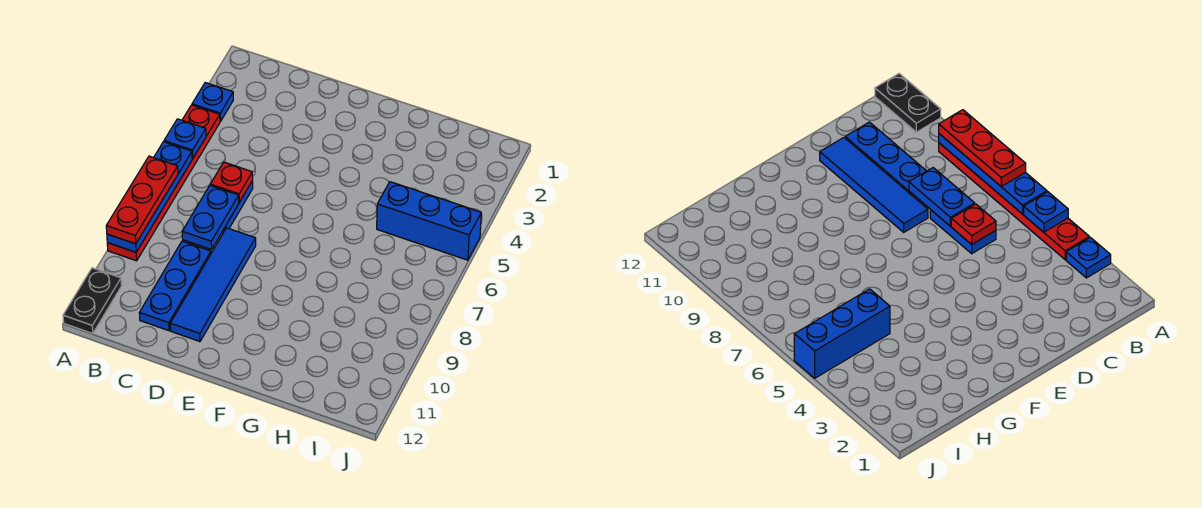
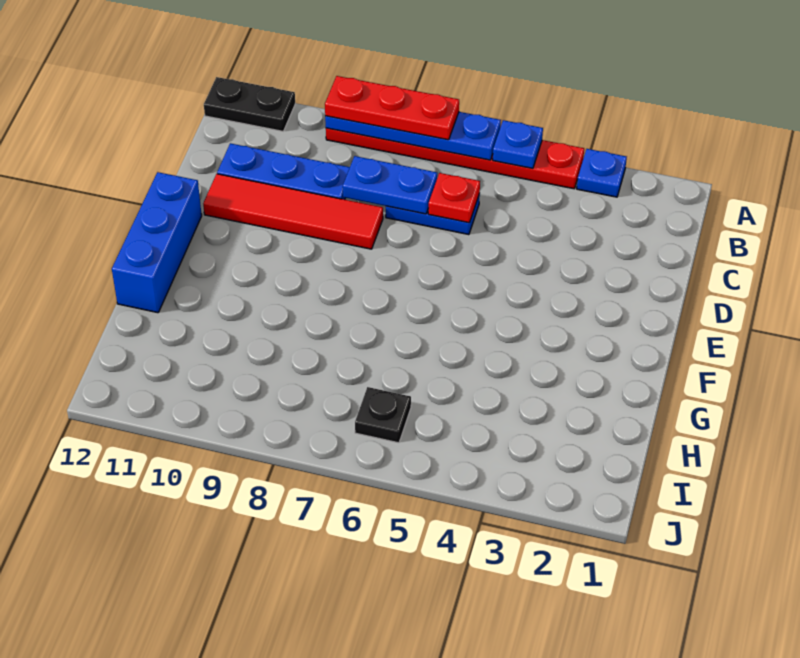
blue tile D8:D11 level 1 -> red tile D8:D11 level 1
blue brick H5:J5 level 1 -> blue brick E12:G12 level 1
none -> black plate I6 level 1

